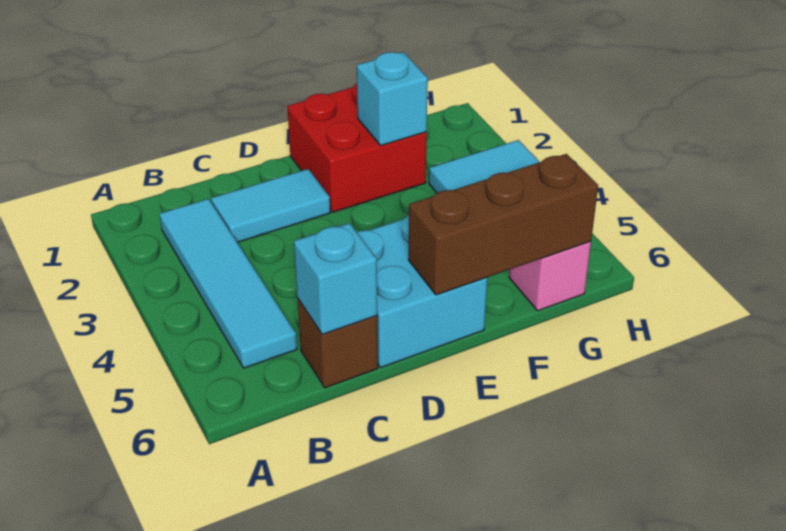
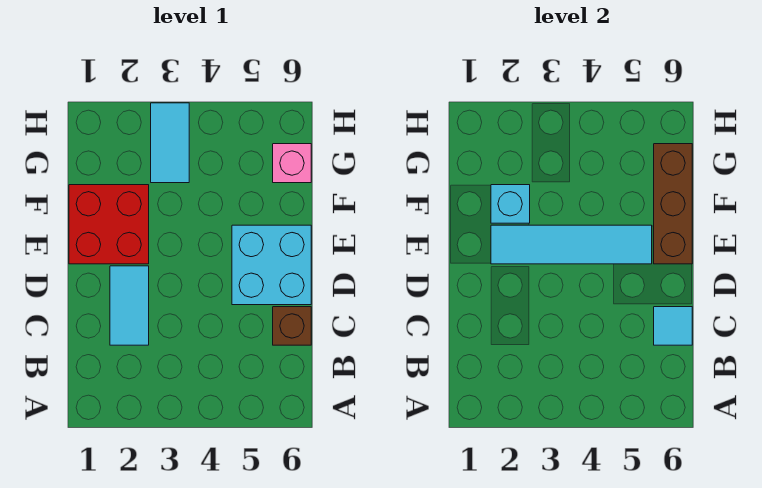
cyan tile B2:B5 level 1 -> cyan tile E2:E5 level 2
cyan brick C6 level 2 -> cyan tile C6 level 2

